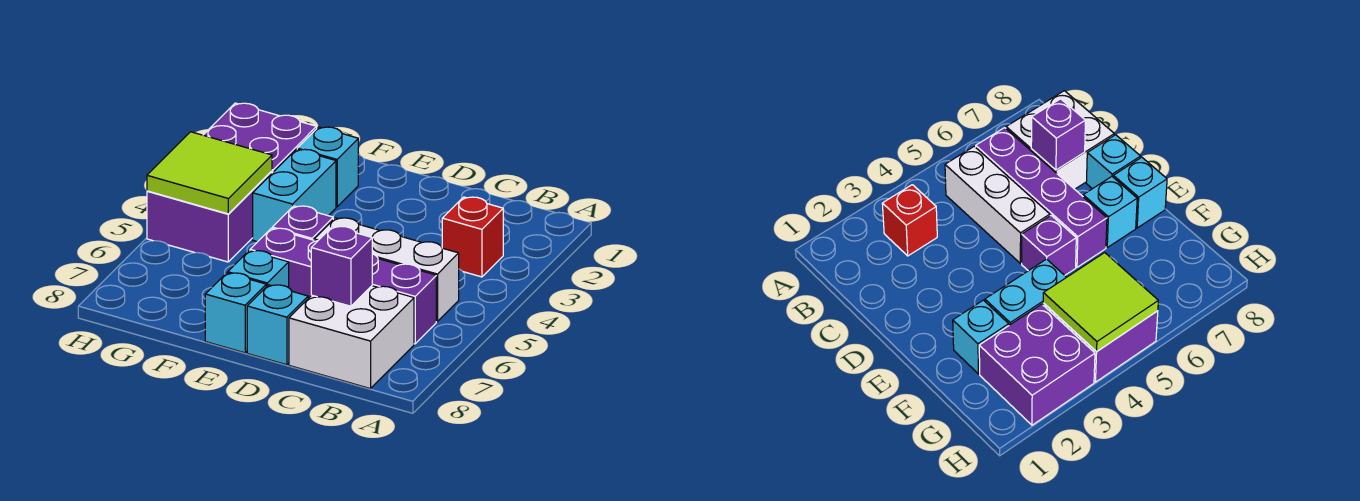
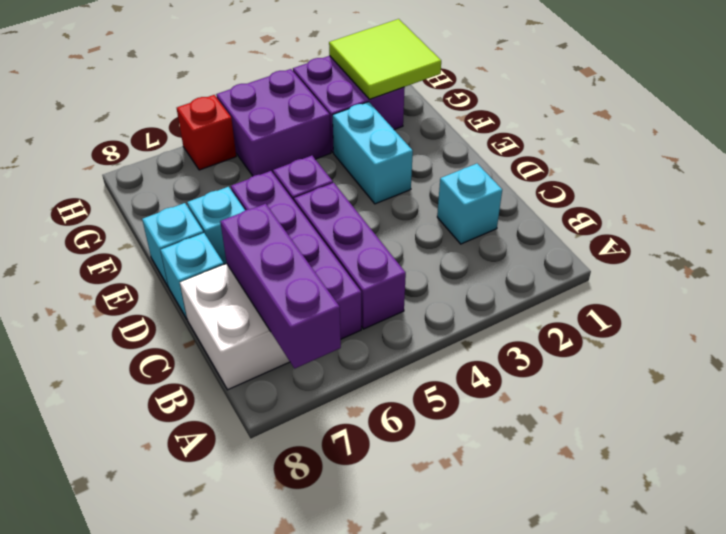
red brick B3 level 1 -> red brick H6 level 1
white brick B5:D5 level 1 -> purple brick B5:D5 level 1
purple brick C7 level 2 -> purple brick A7:C7 level 2
cyan brick F2 level 1 -> cyan brick C2 level 1
cyan brick F3:F4 level 1 -> cyan brick E3:F3 level 1
lime tile G4:H5 level 2 -> lime tile G1:H2 level 2

